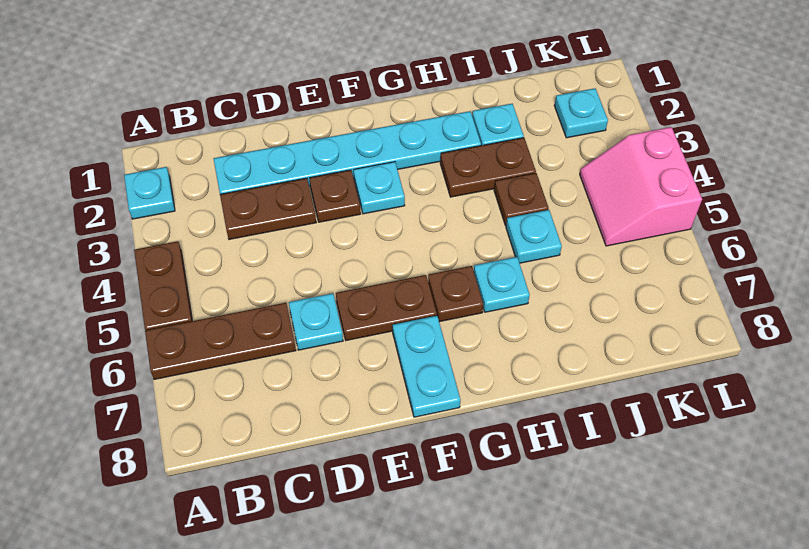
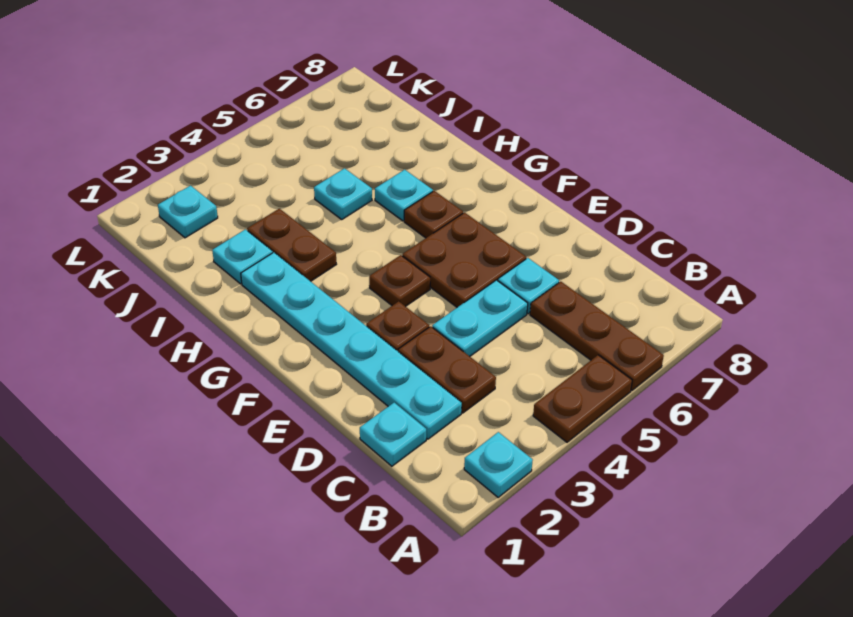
brown plate E6:F6 level 1 -> brown plate E5:F6 level 1
cyan plate F3 level 1 -> cyan plate C1 level 1
cyan plate F7:F8 level 1 -> cyan plate D4:D5 level 1
brown plate I4 level 1 -> brown plate F4 level 1
pink slope K4:L5 level 1 top L -> none

